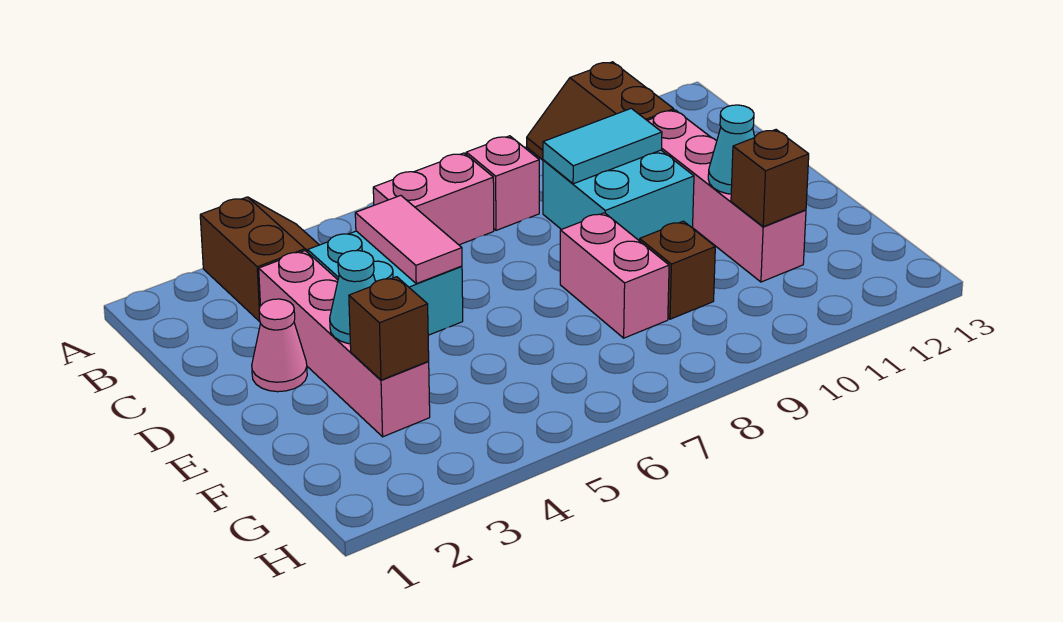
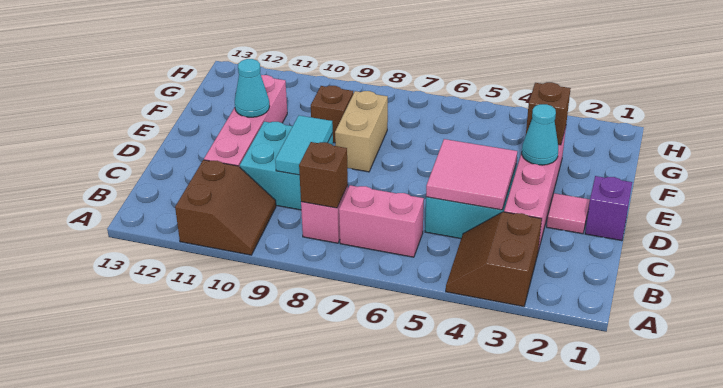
pink tile C5:D5 level 2 -> pink tile C4:D5 level 2
cyan tile C9:C10 level 2 -> cyan tile C9:D9 level 2
none -> purple brick D1 level 1
pink cone D2 level 1 -> pink tile D2 level 1
pink brick E8:F8 level 1 -> tan brick E8:F8 level 1
brown brick F11 level 2 -> brown brick B8 level 2

